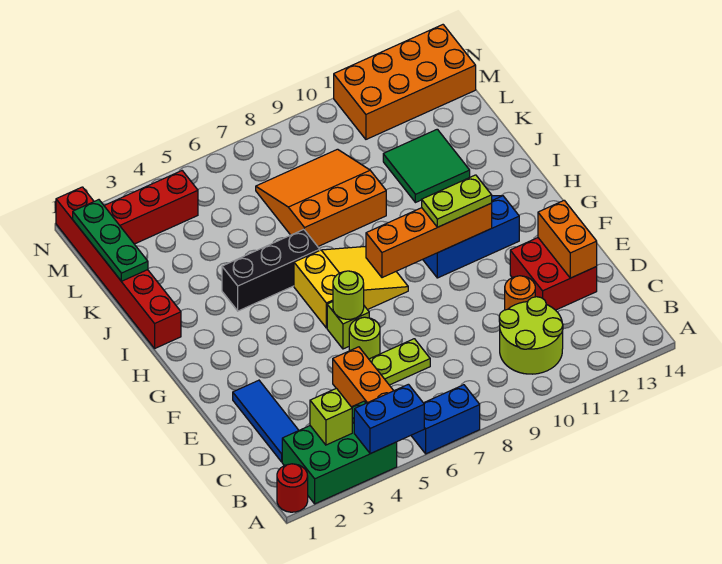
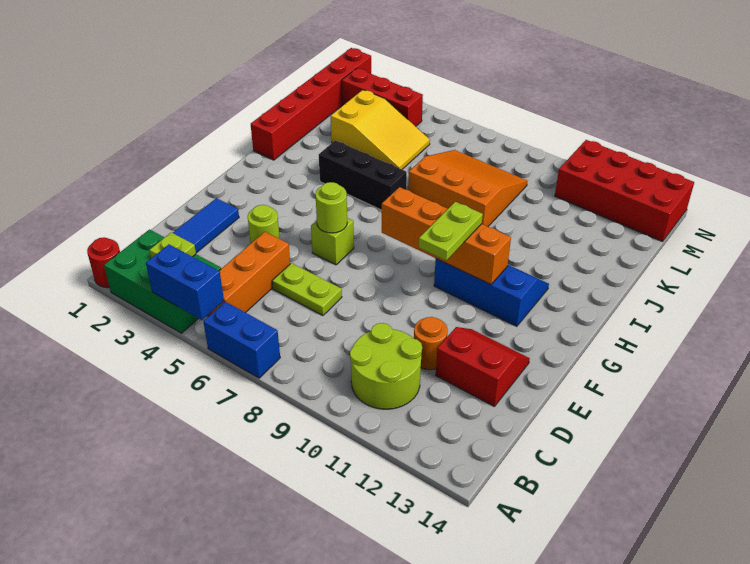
lime brick B3 level 2 -> lime plate B3 level 2
red brick D12:E13 level 1 -> red slope D12:E13 level 1 top D
orange brick D13:E13 level 2 -> none
lime round brick E6 level 1 -> lime round brick E4 level 1
yellow slope G6:H8 level 1 top 6 -> yellow slope K3:L5 level 1 top 3
lime plate G10:G11 level 3 -> lime plate F10:G10 level 3
green tile J11:K12 level 1 -> none
green plate K1:M1 level 2 -> none
orange brick M11:N14 level 1 -> red brick M11:N14 level 1

